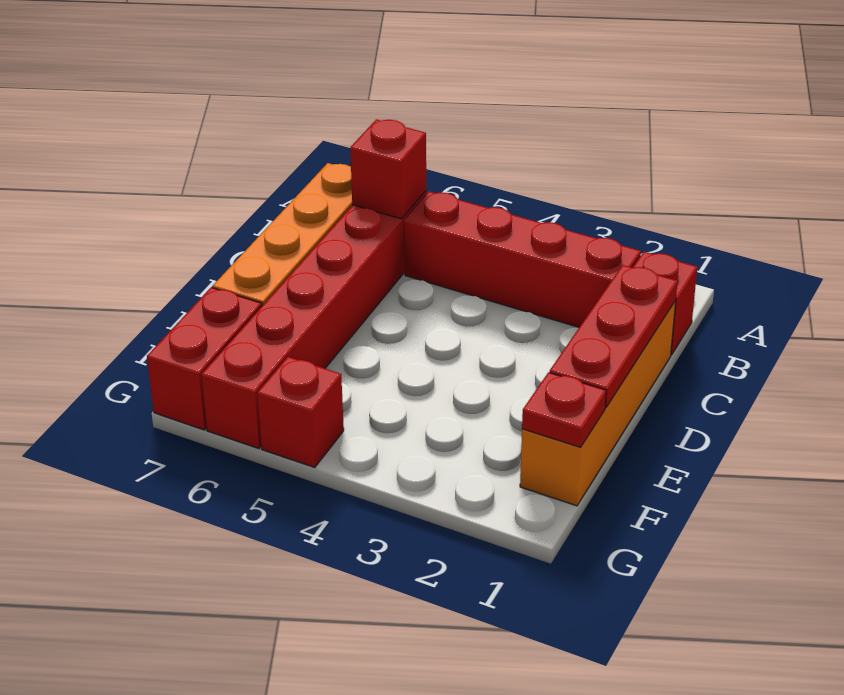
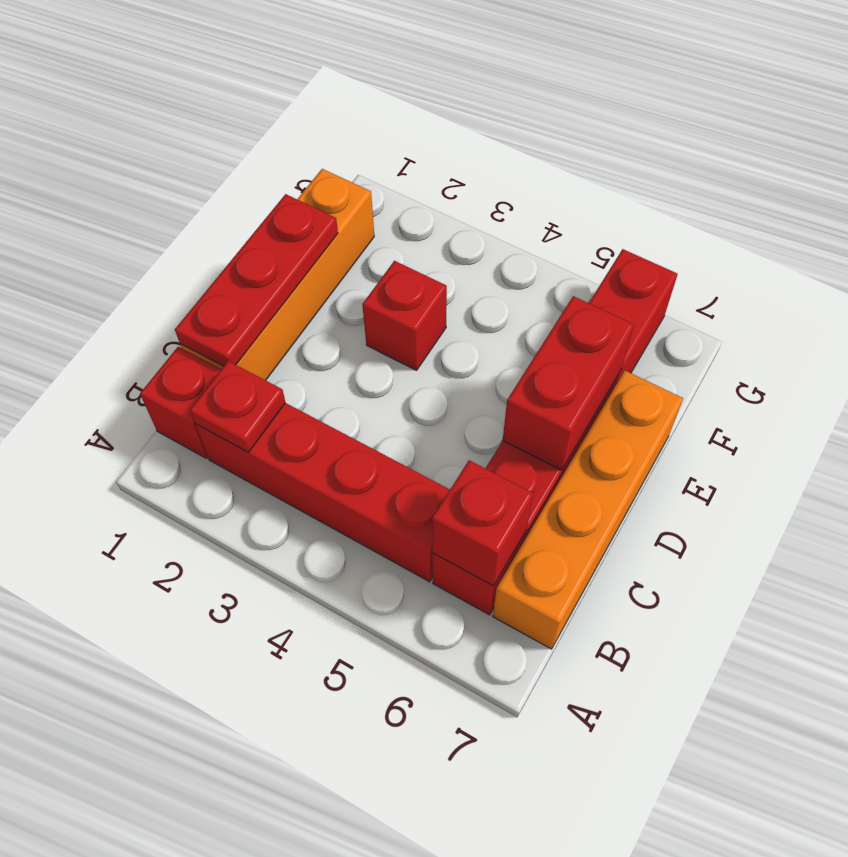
red plate F1 level 2 -> red plate B2 level 2
red brick F7:G7 level 1 -> red brick D6:E6 level 2
red brick G5 level 1 -> red brick E3 level 1

